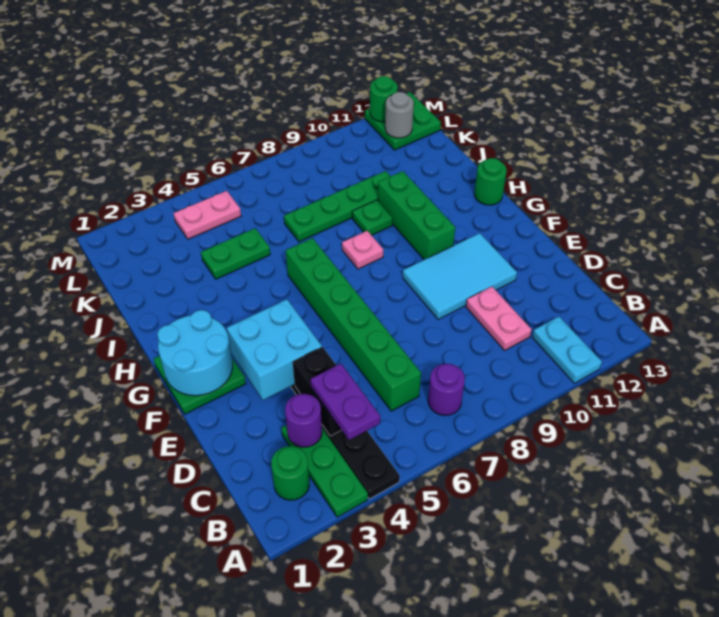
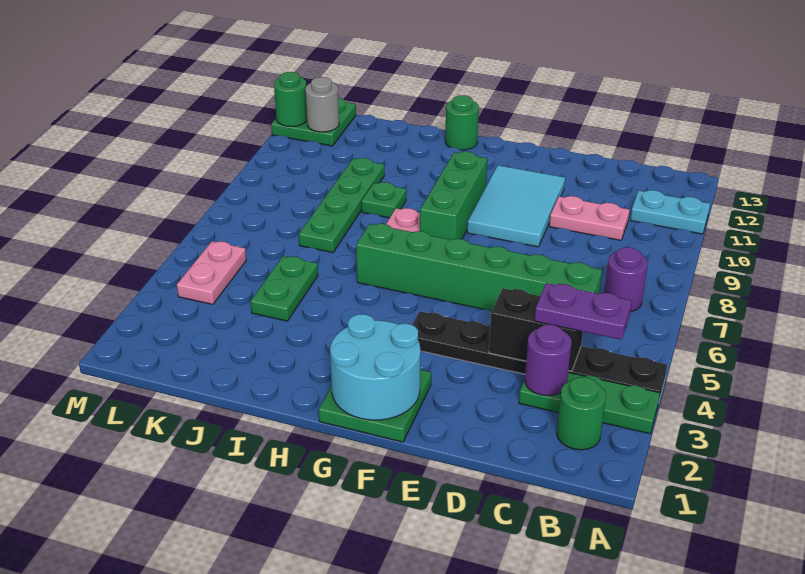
cyan brick E3:F4 level 2 -> none
green brick G10:I10 level 1 -> green brick G8:G10 level 1

